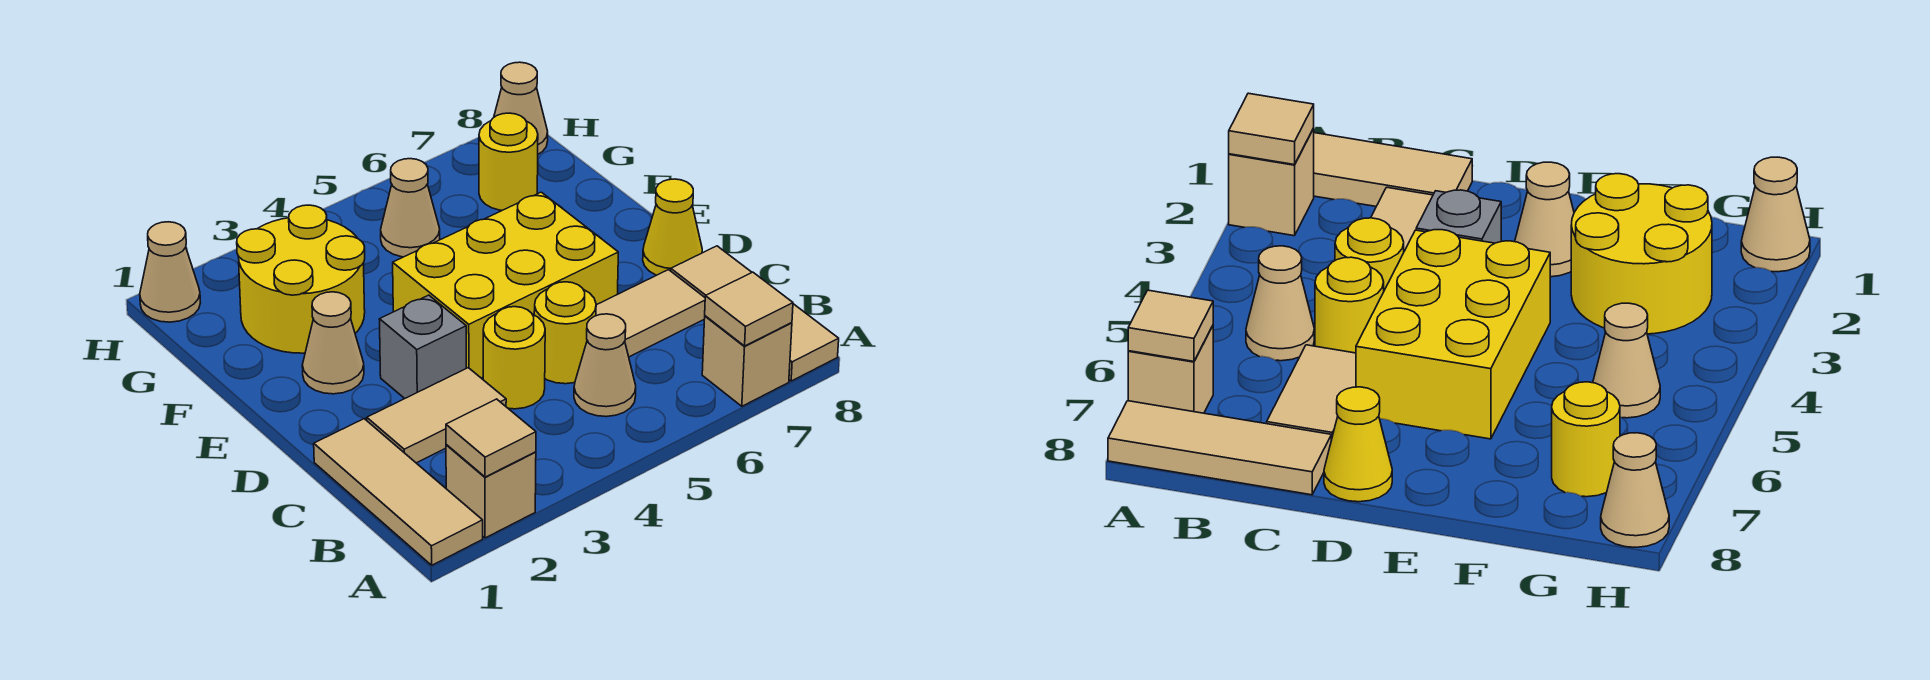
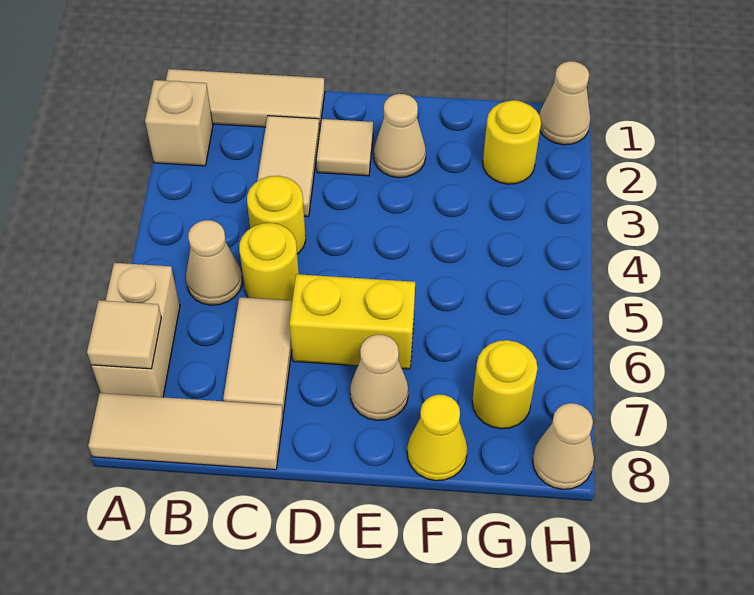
tan tile A2 level 2 -> tan tile D2 level 1
tan brick A7 level 1 -> tan brick A6:A7 level 1
grey brick D3 level 1 -> none
yellow brick D4:E6 level 1 -> yellow brick D6:E6 level 1
yellow cone D8 level 1 -> yellow cone F8 level 1
yellow round brick F2:G3 level 1 -> yellow round brick G2 level 1
tan cone G5 level 1 -> tan cone E7 level 1

